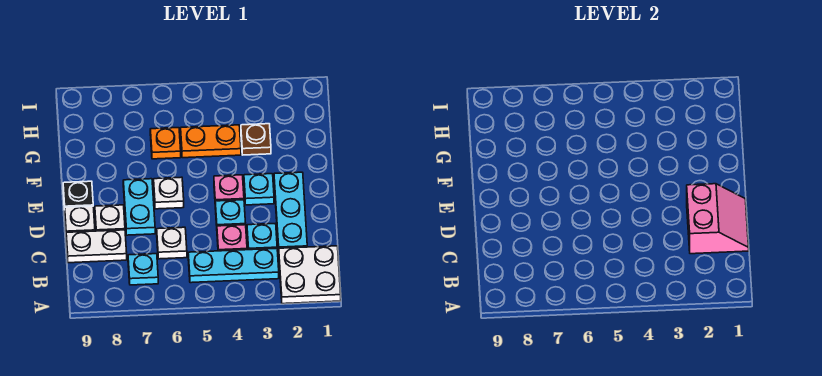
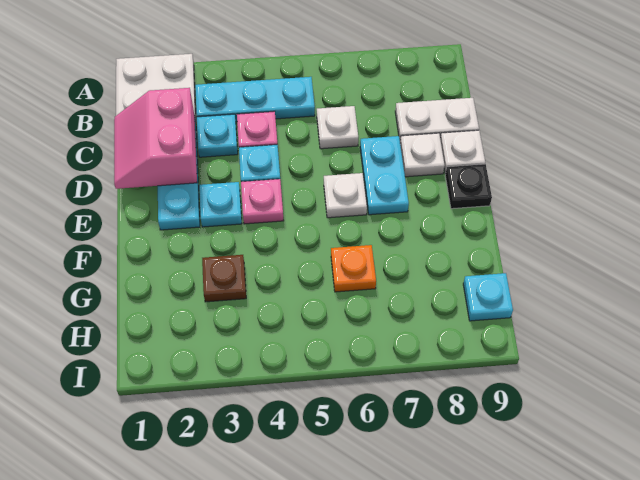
cyan plate B7 level 1 -> cyan plate H9 level 1
orange plate G4:G5 level 1 -> none

